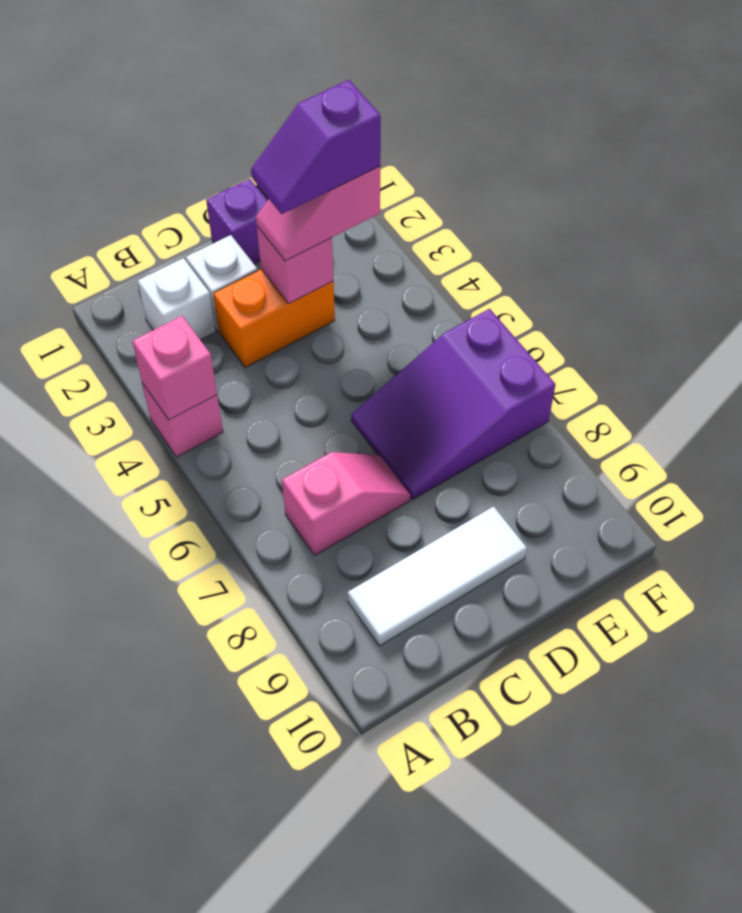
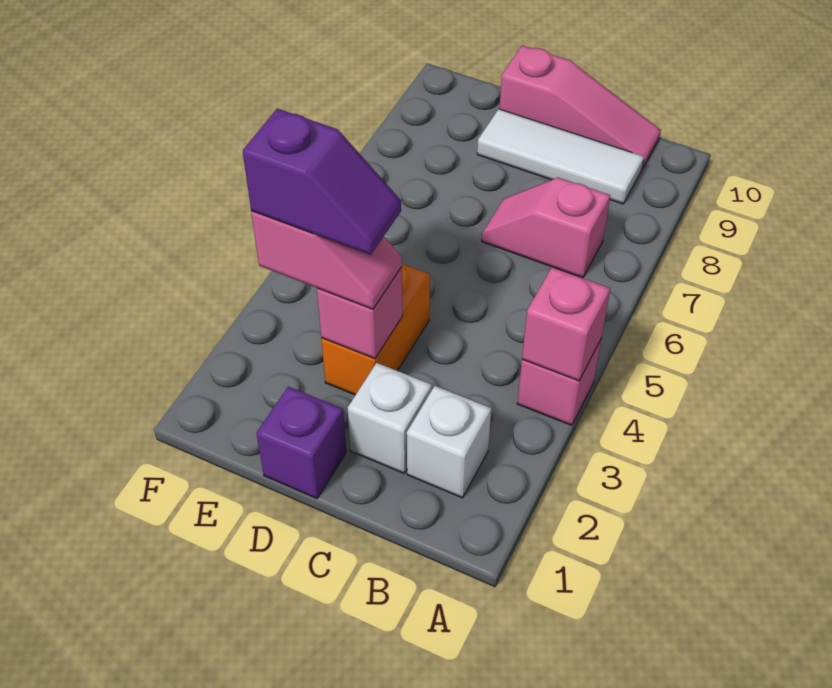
none -> pink slope B10:D10 level 1 top D
orange brick C3:D3 level 1 -> orange brick D3:D4 level 1
purple slope D6:F7 level 1 top F -> none

